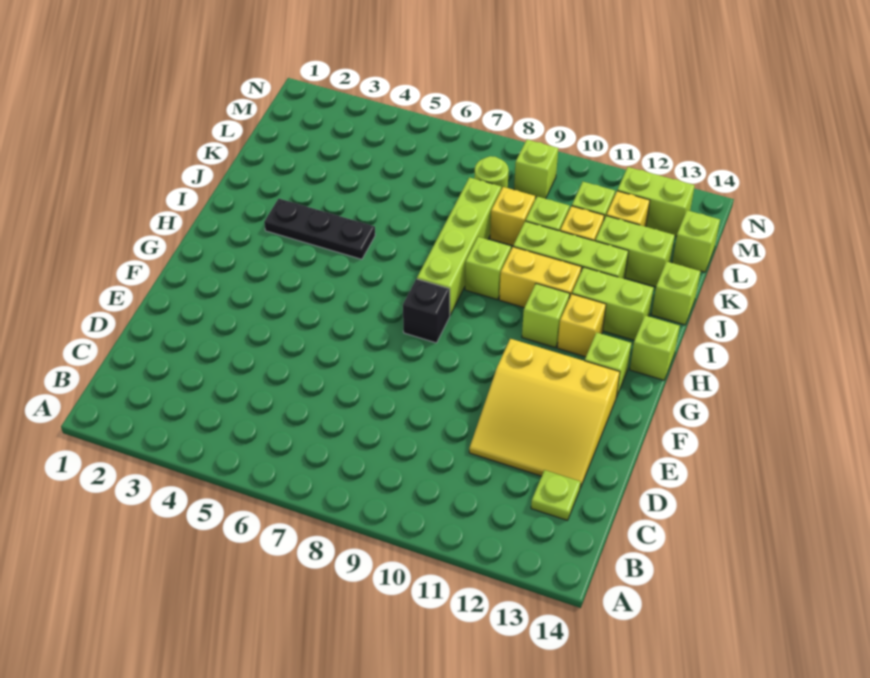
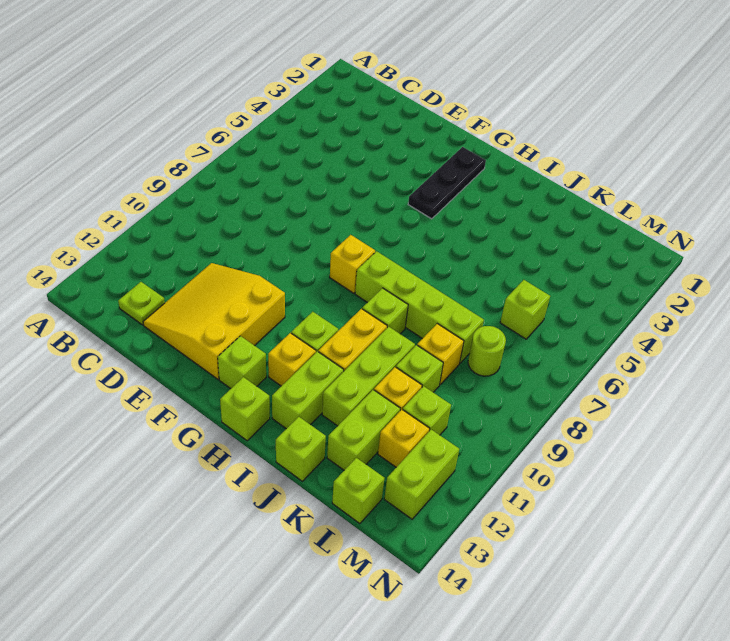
black brick G8 level 1 -> yellow brick G8 level 1
black plate I3:I5 level 1 -> black plate G2:G4 level 1
lime brick M9 level 1 -> lime brick L6 level 1

